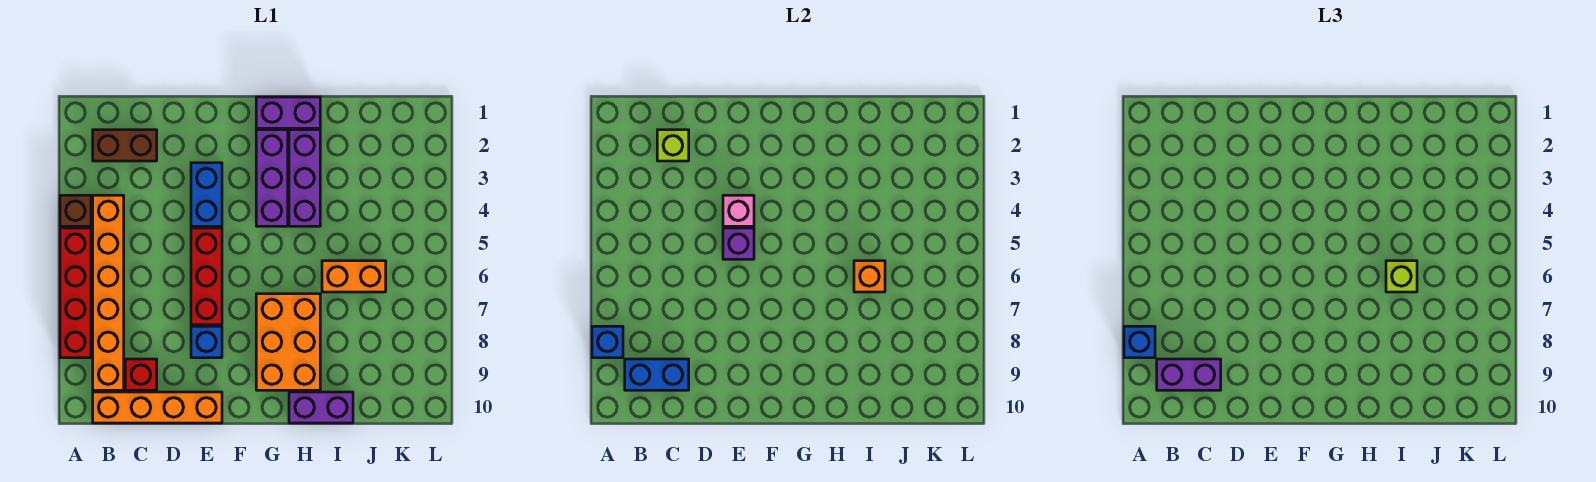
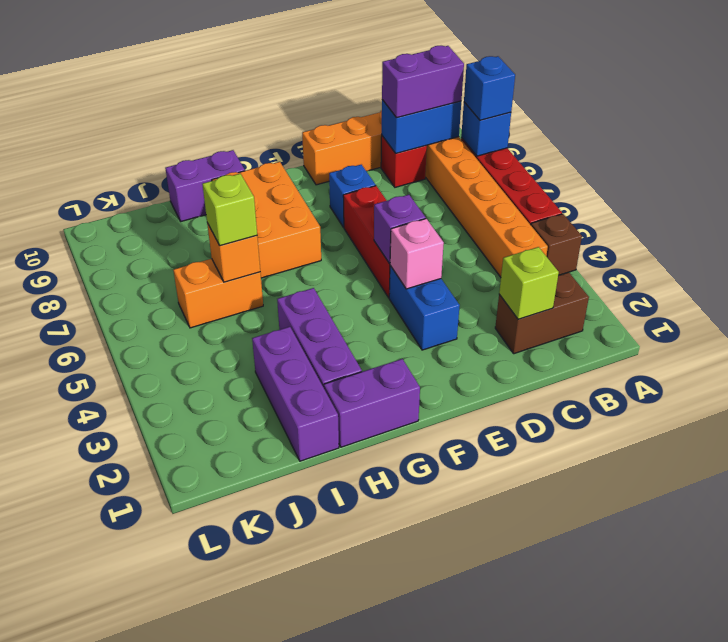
purple brick G2:G4 level 1 -> purple brick I1:I3 level 1

